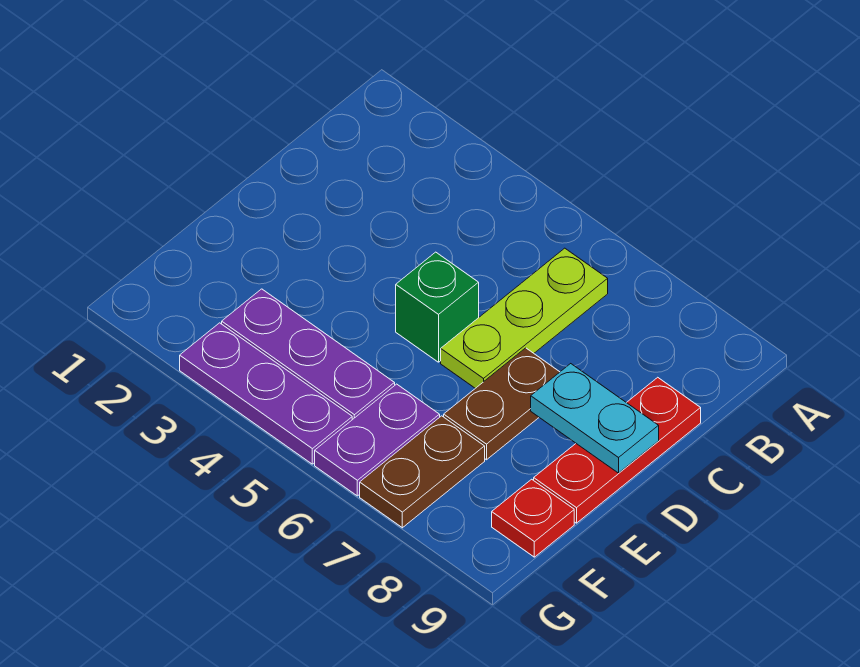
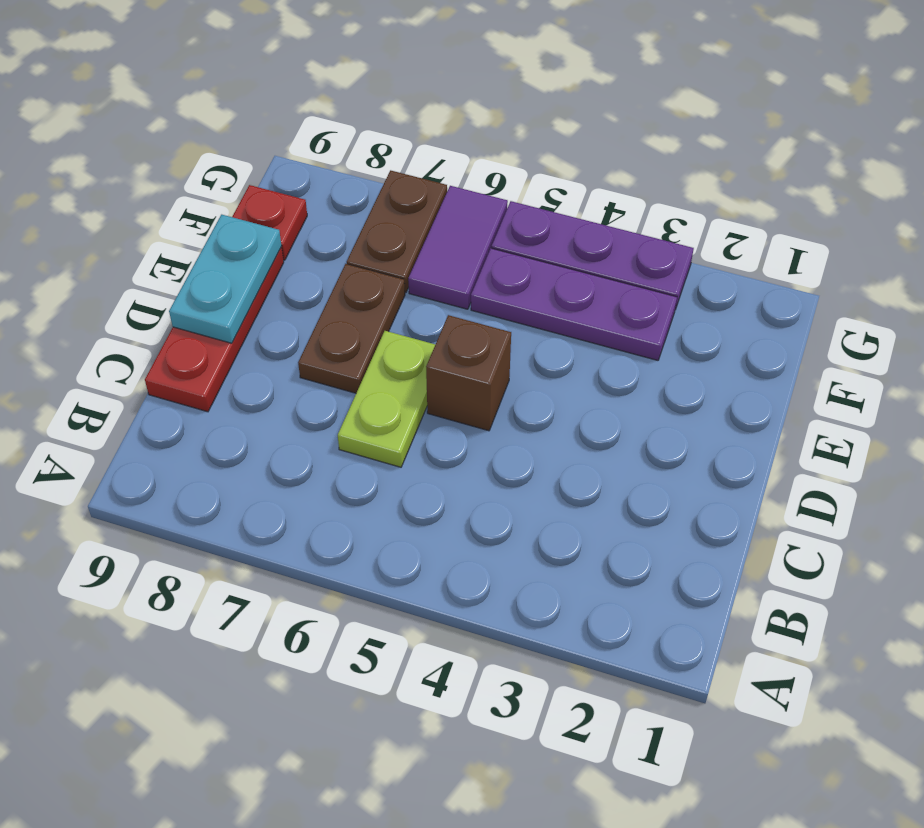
lime plate B6:D6 level 1 -> lime plate C6:D6 level 1
green brick D5 level 1 -> brown brick D5 level 1
cyan plate D8:D9 level 2 -> cyan plate D9:E9 level 2
purple plate F6:G6 level 1 -> purple tile F6:G6 level 1

